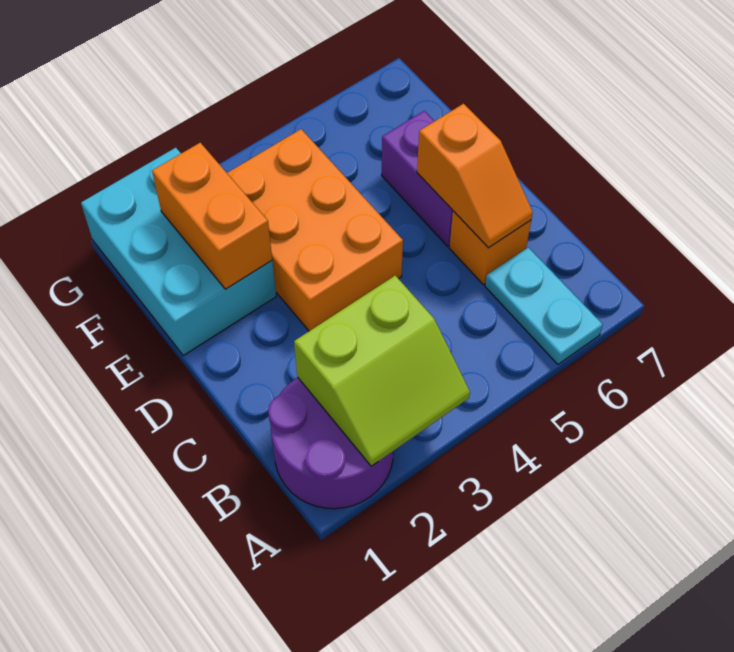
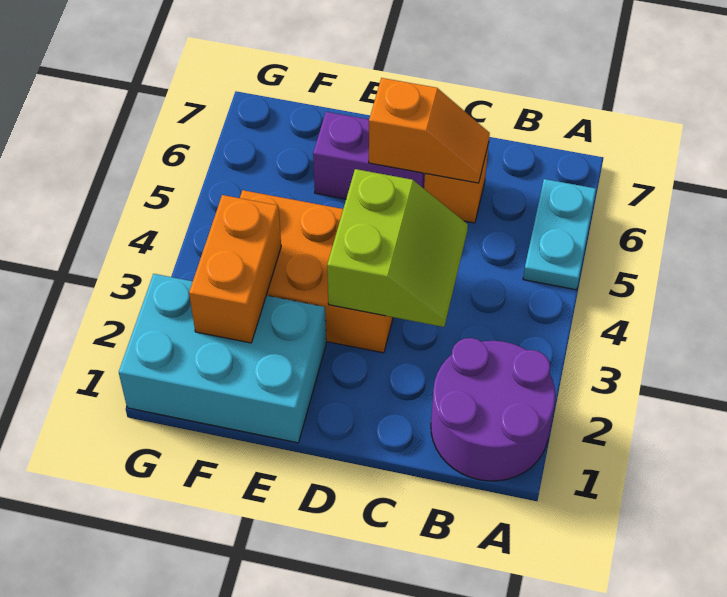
lime slope A2:B3 level 2 top B -> lime slope C3:D4 level 2 top D
cyan plate A6:B6 level 1 -> cyan plate A5:A6 level 1
orange brick E2:F2 level 2 -> orange brick F2:F3 level 2

